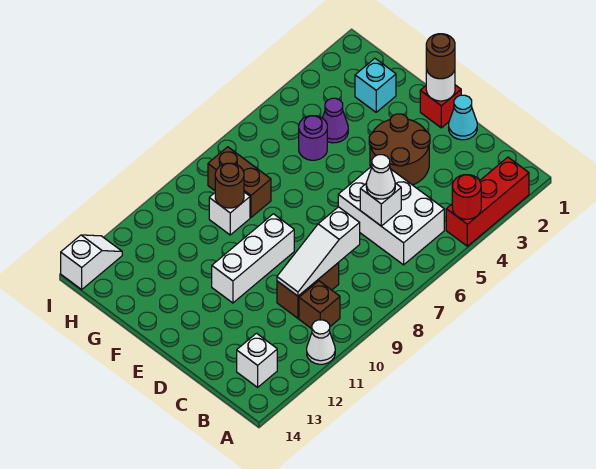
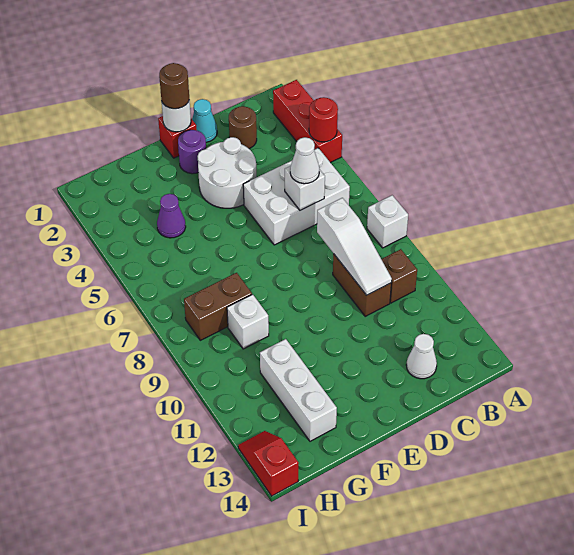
white cone A11 level 1 -> white cone C13 level 1
white brick B13 level 1 -> white brick A8 level 1
brown round brick D3:E4 level 1 -> white round brick D3:E4 level 1
white brick E9:E11 level 1 -> white brick G11:G13 level 1
cyan brick G2 level 1 -> none
purple round brick G5 level 1 -> purple round brick E2 level 1
brown round brick G9 level 2 -> brown round brick C2 level 1
white slope I13:I14 level 1 top 14 -> red slope I13:I14 level 1 top 14

